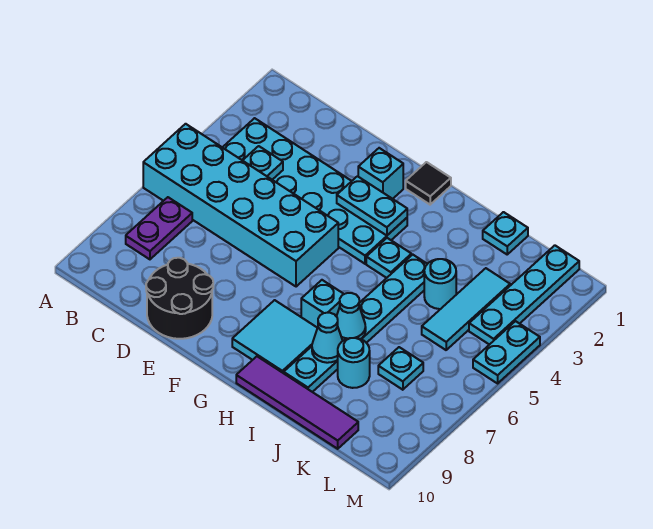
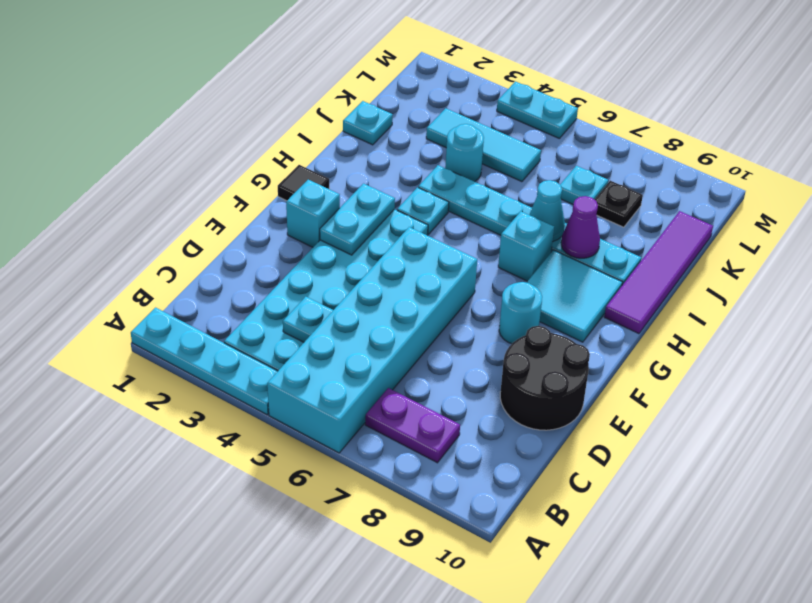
cyan cone I8 level 2 -> purple cone I8 level 2
cyan round brick J8 level 1 -> cyan round brick F8 level 1
none -> black plate K8 level 1
cyan plate L1:L4 level 1 -> cyan plate A1:A4 level 1

